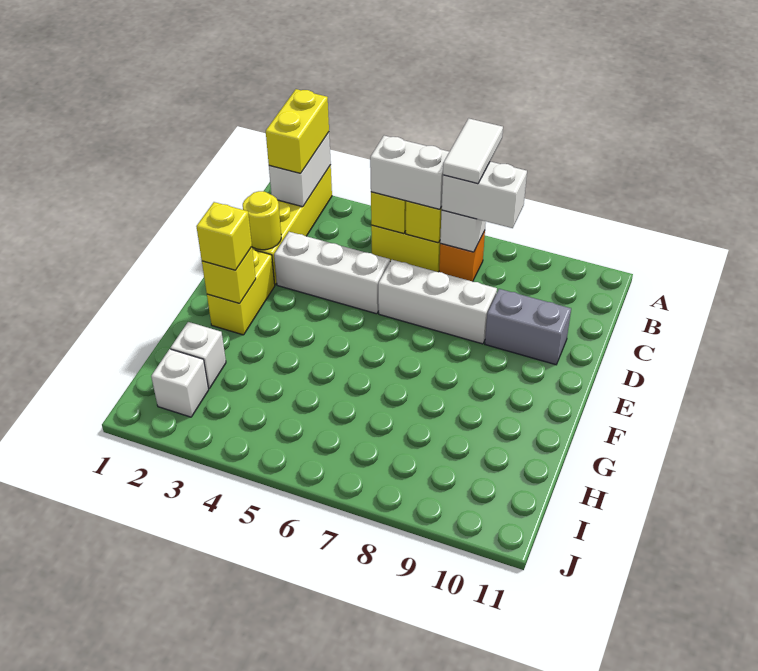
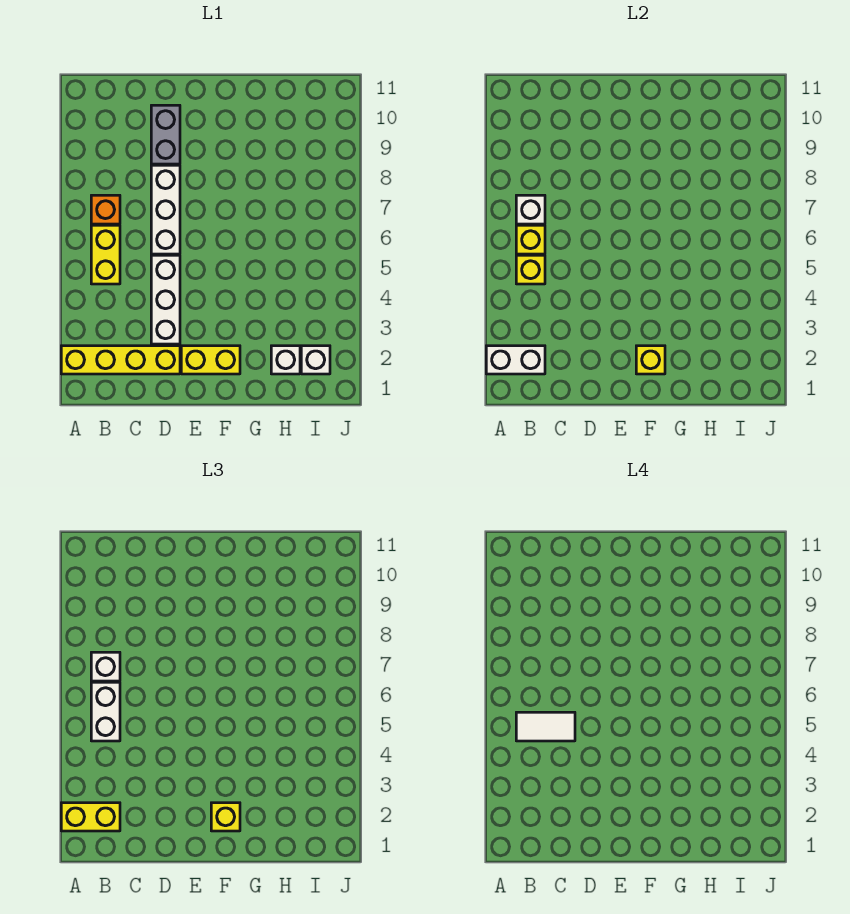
white tile A7:B7 level 4 -> white tile B5:C5 level 4
white brick B7:B8 level 3 -> white brick B7 level 3
yellow round brick D2 level 2 -> none

